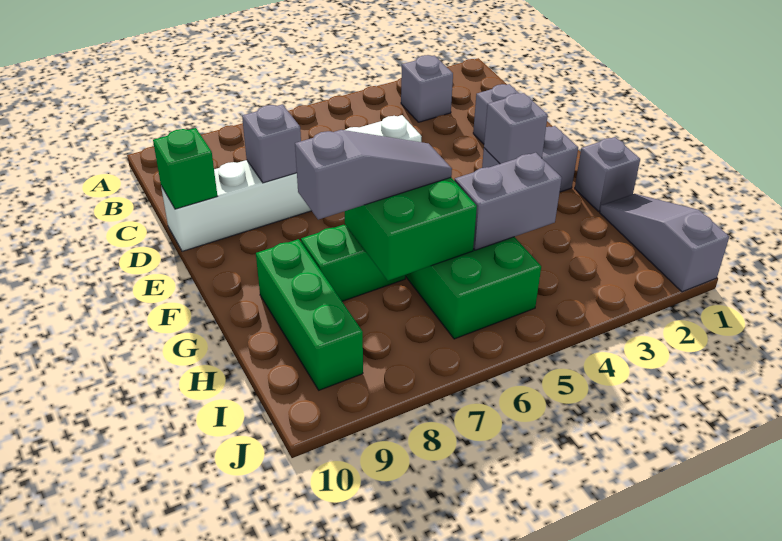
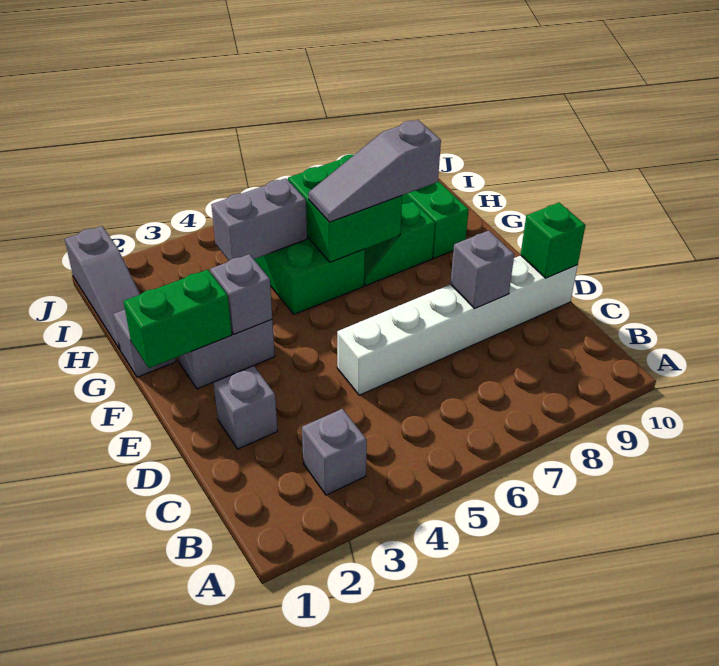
none -> green brick F1:F2 level 2

